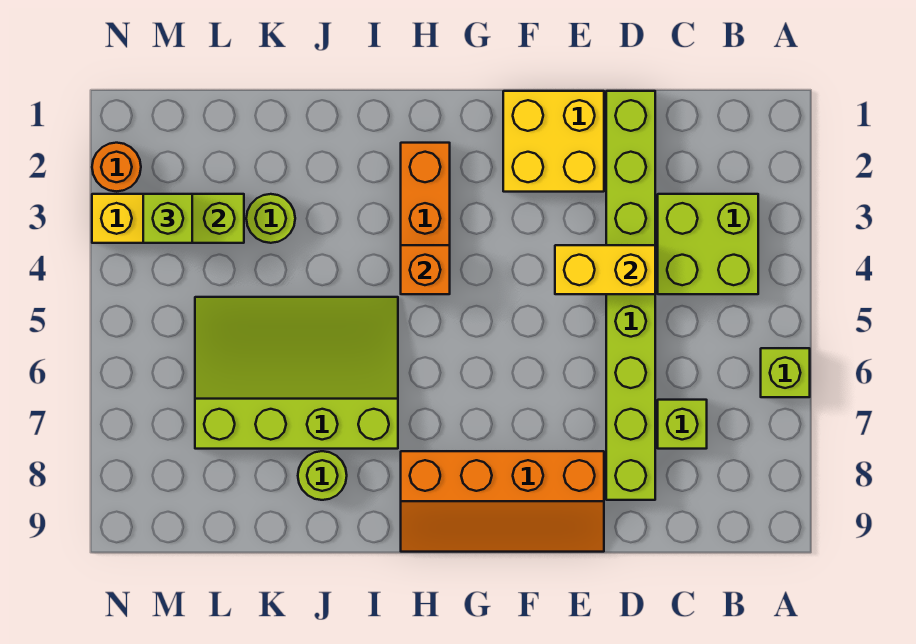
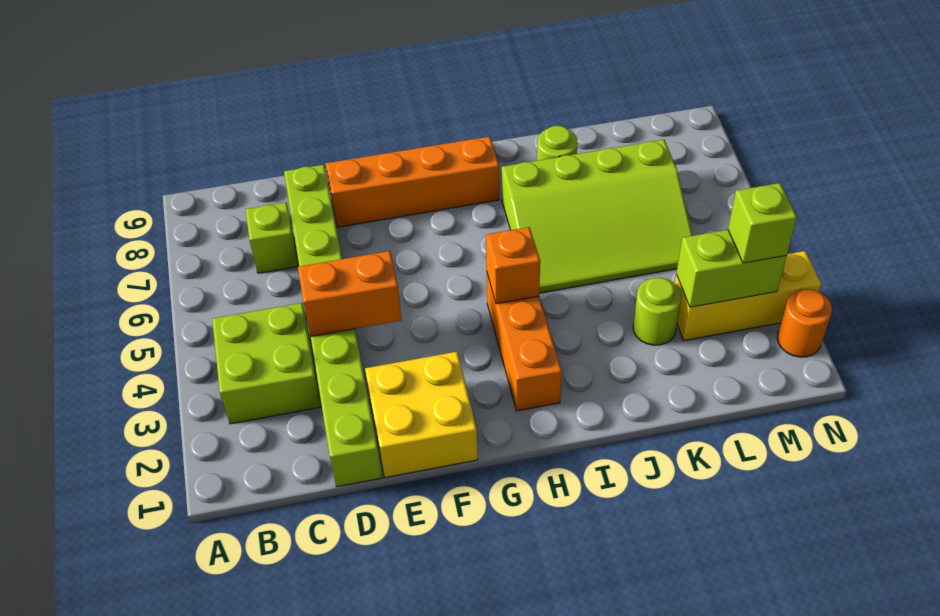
lime brick A6 level 1 -> none
yellow brick D4:E4 level 2 -> orange brick D4:E4 level 2

